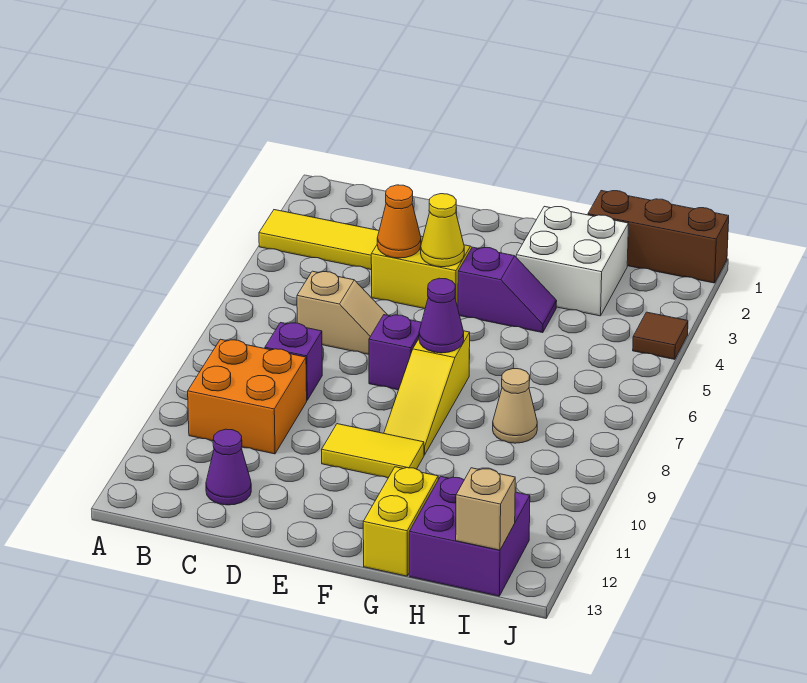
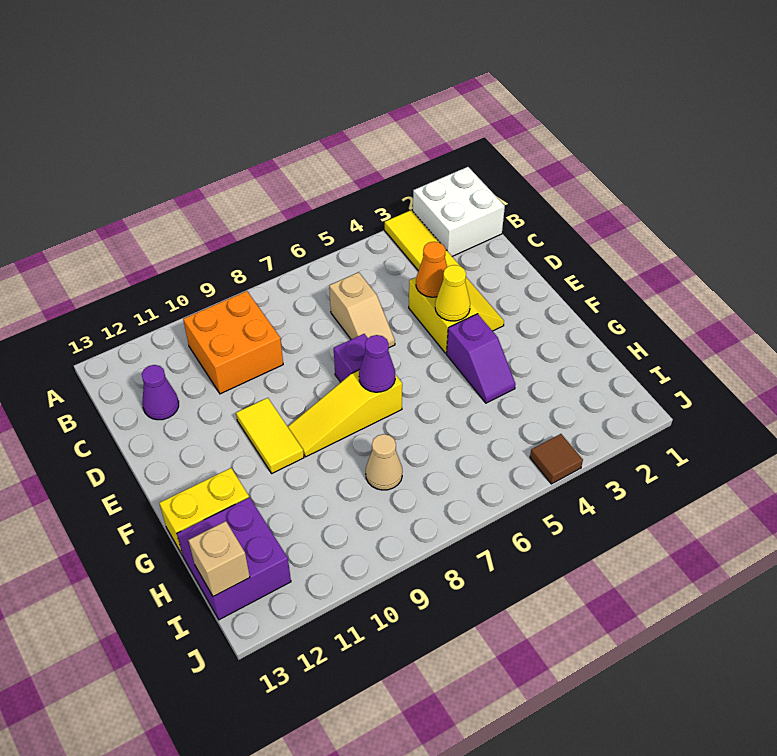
purple brick C8 level 1 -> none
white brick G2:H3 level 1 -> white brick A1:B2 level 1
brown brick H1:J1 level 1 -> none

